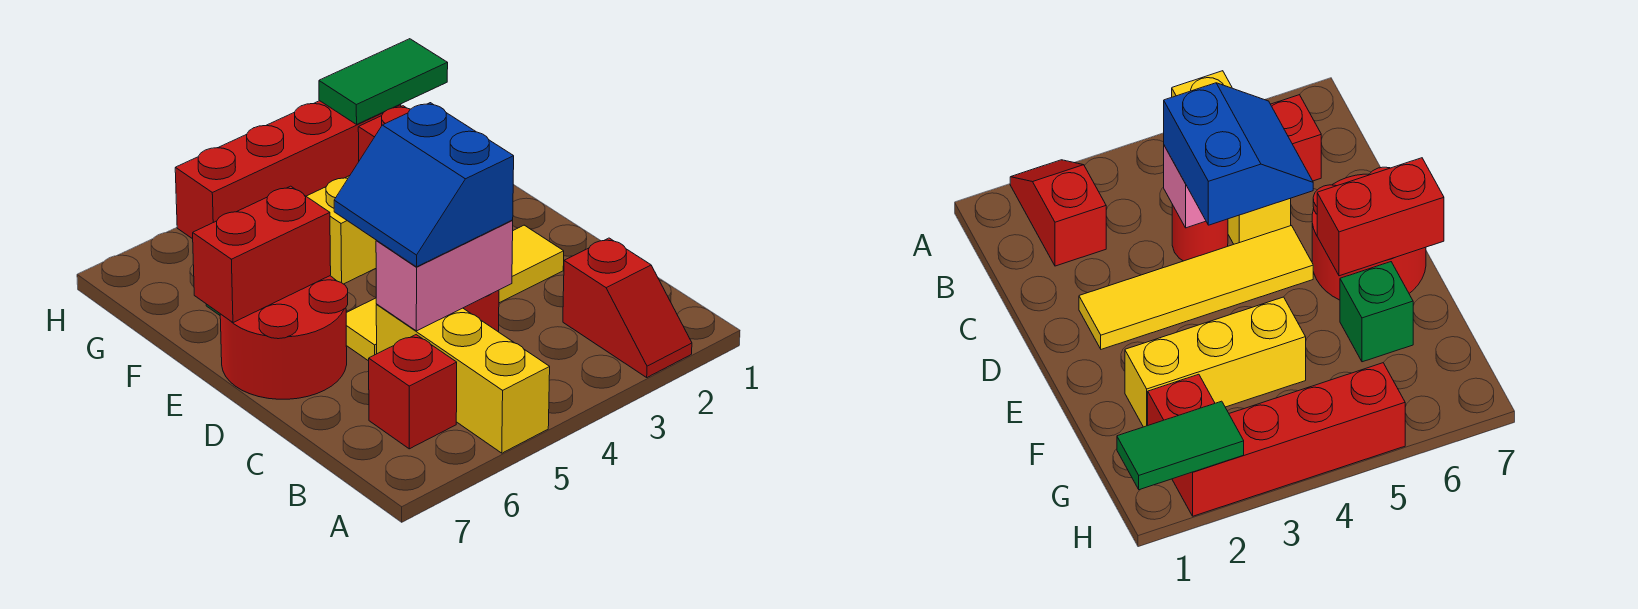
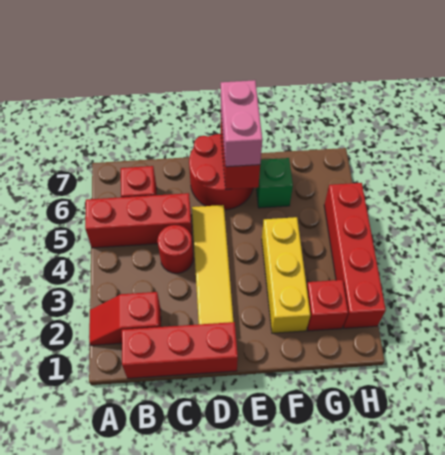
yellow brick A5:C5 level 1 -> red brick A5:C5 level 1
none -> red brick B1:D1 level 1
pink brick C4:C5 level 2 -> pink brick E6:E7 level 3
blue slope C4:D5 level 3 top 4 -> none
green tile H1:H2 level 2 -> none

